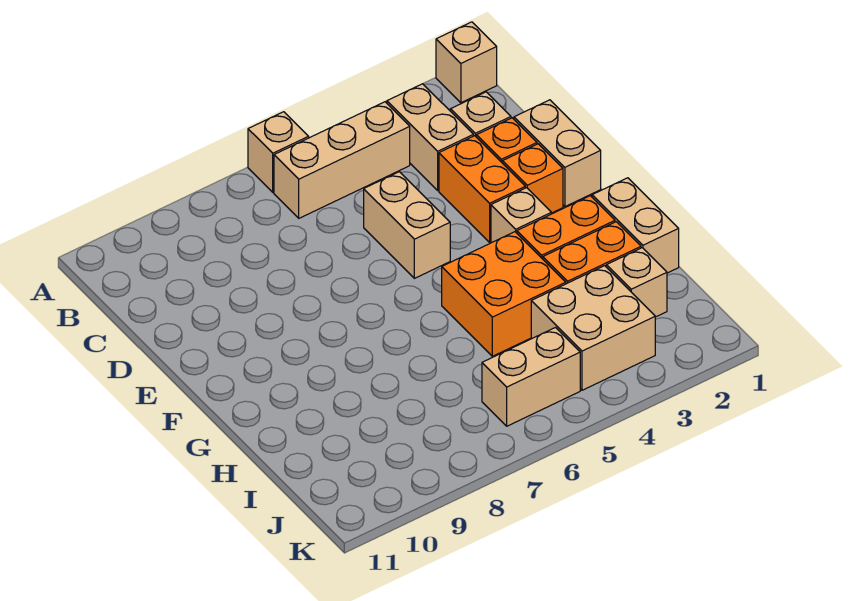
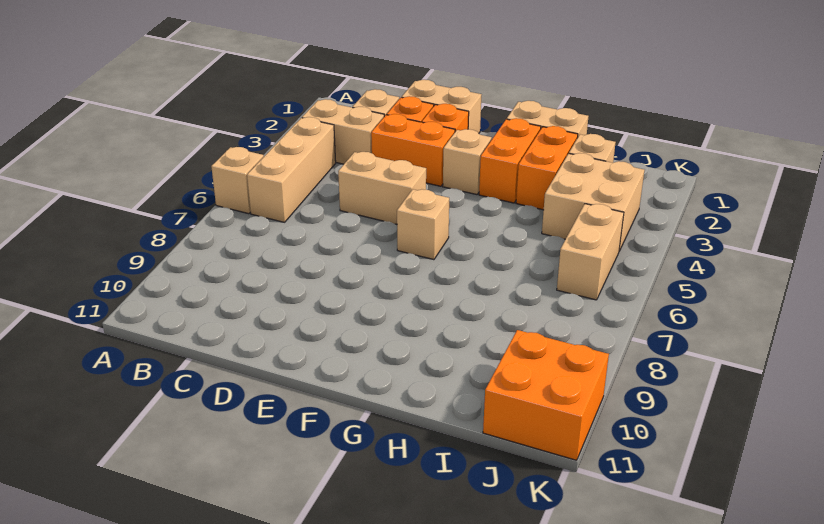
tan brick A1 level 1 -> tan brick F6 level 1
orange brick G4:H5 level 1 -> orange brick J10:K11 level 1

